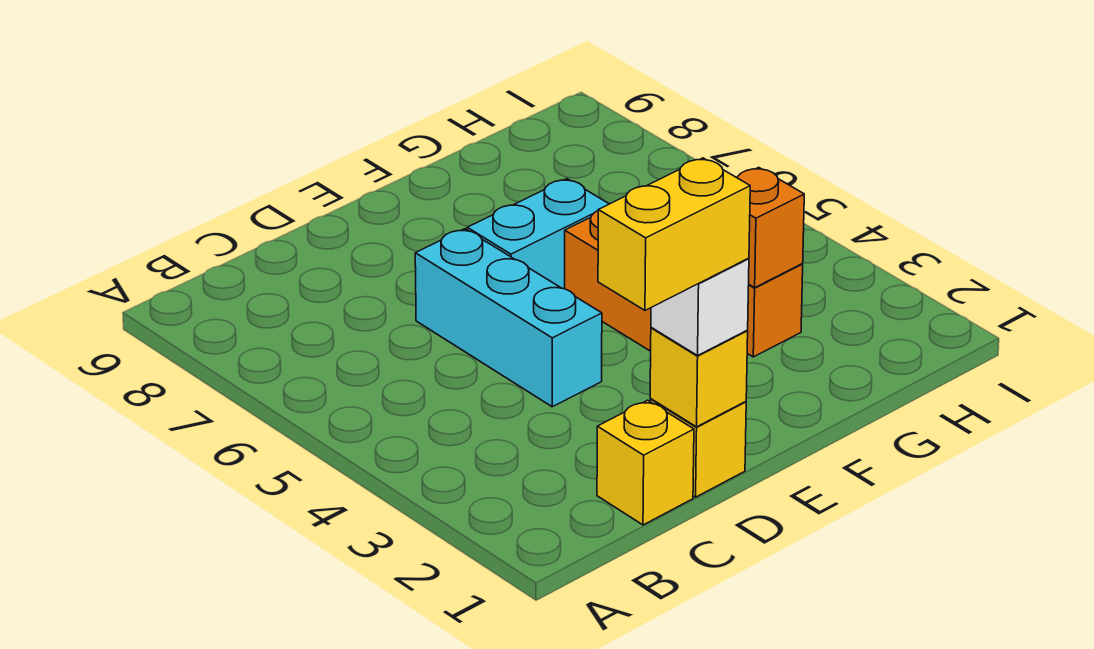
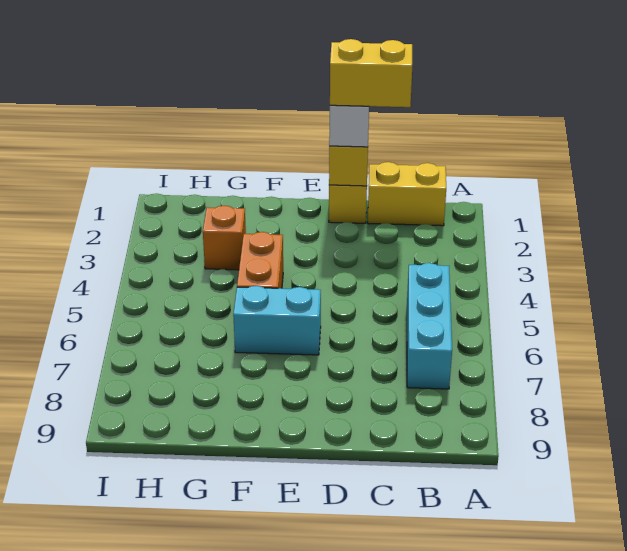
yellow brick C1 level 1 -> yellow brick B1:C1 level 1
cyan brick D4:D6 level 1 -> cyan brick B5:B7 level 1
orange brick G3 level 2 -> none

